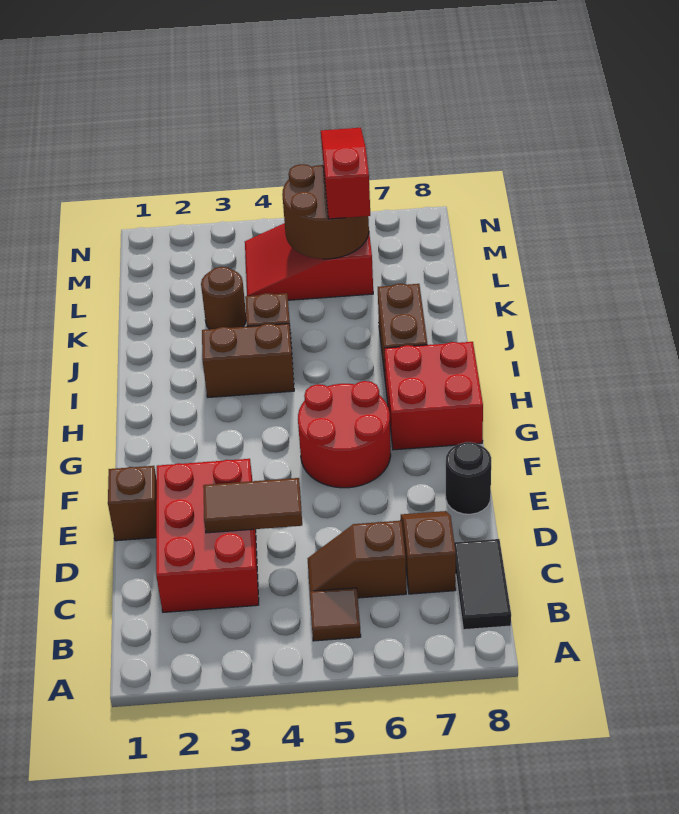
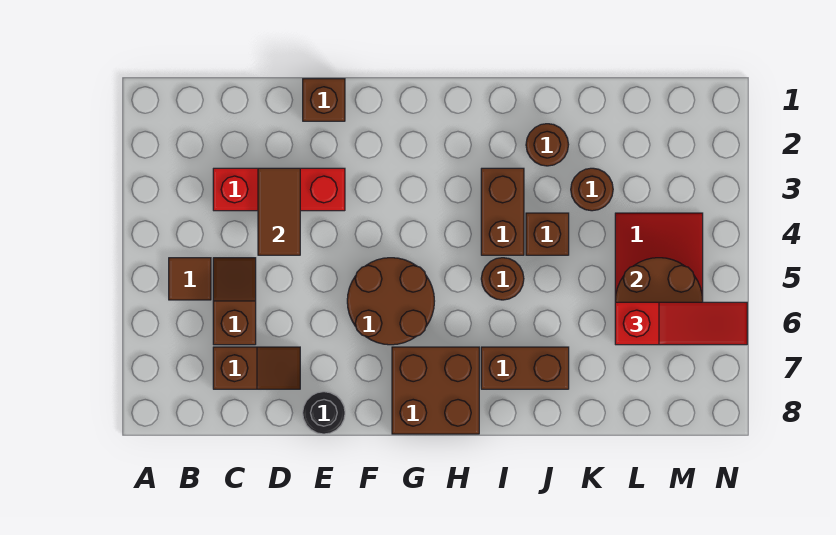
black tile B8:C8 level 1 -> none
red brick C2:E3 level 1 -> red brick C3:E3 level 1
red round brick F5:G6 level 1 -> brown round brick F5:G6 level 1
red brick G7:H8 level 1 -> brown brick G7:H8 level 1
none -> brown round brick I5 level 1
none -> brown round brick J2 level 1

